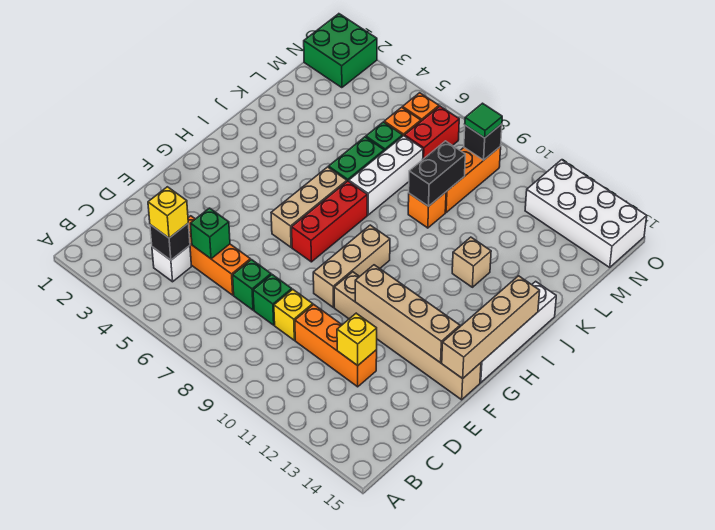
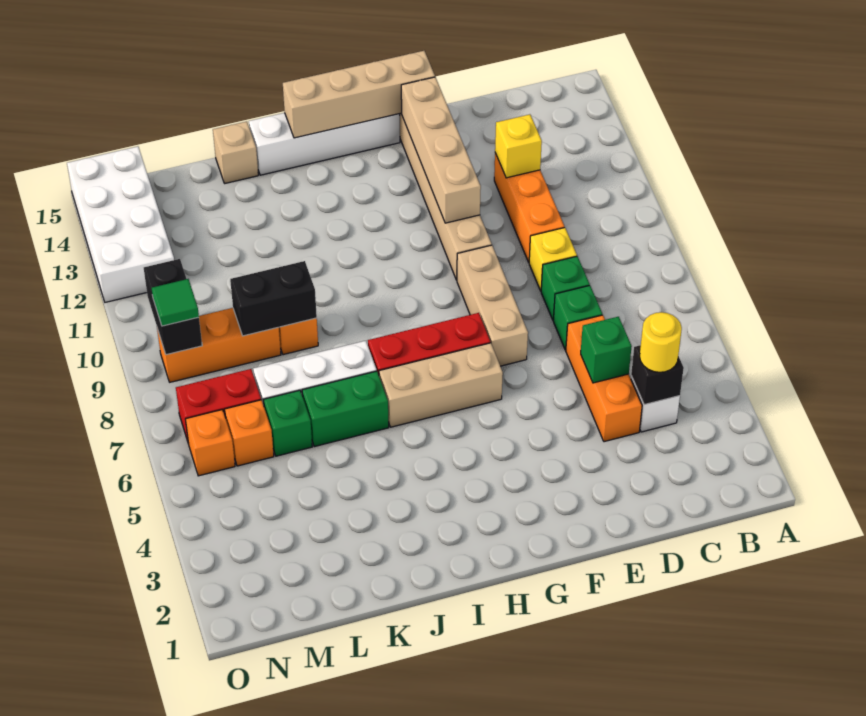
yellow brick C4 level 3 -> yellow round brick C4 level 3
tan brick F9:H9 level 1 -> tan brick F7:F9 level 1
tan brick J12 level 1 -> tan brick K15 level 1
green brick N1:O2 level 1 -> none
black brick N9 level 2 -> black brick N9:N10 level 2

